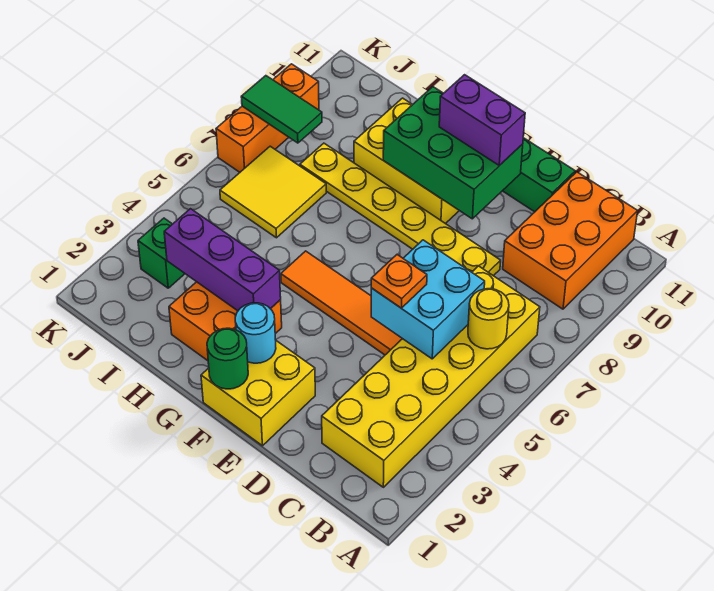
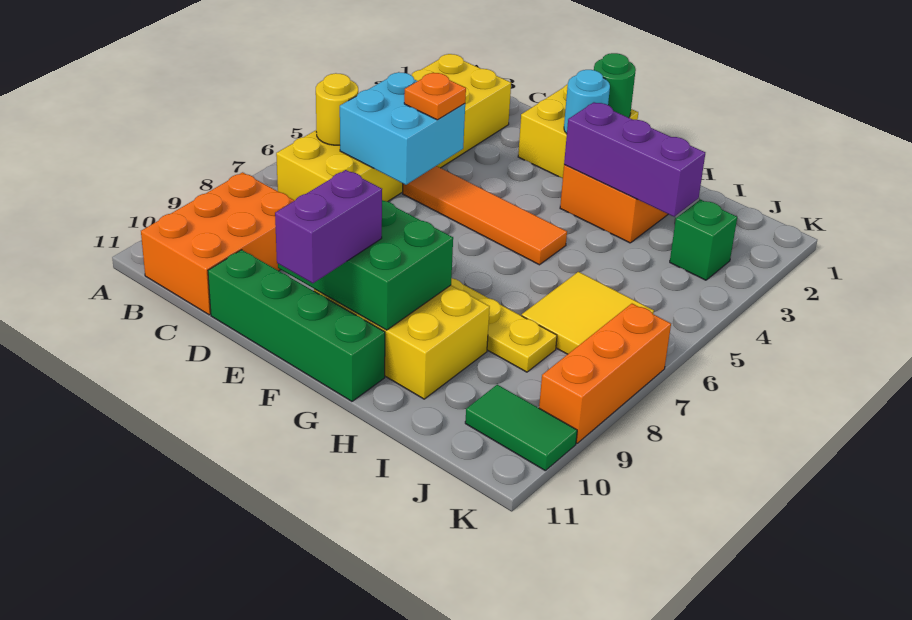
purple brick E10:F10 level 3 -> purple brick F10:F11 level 3
green tile J8:K8 level 2 -> green tile J10:K10 level 1

